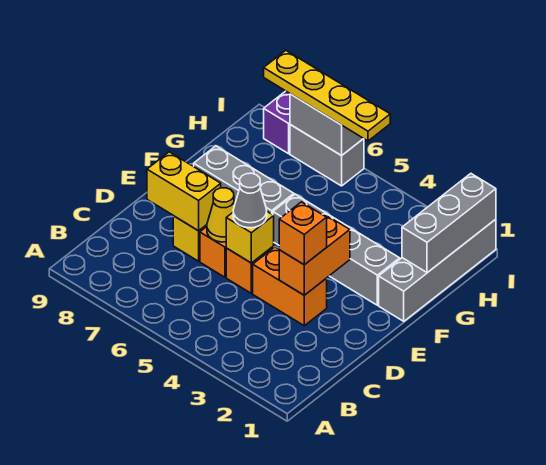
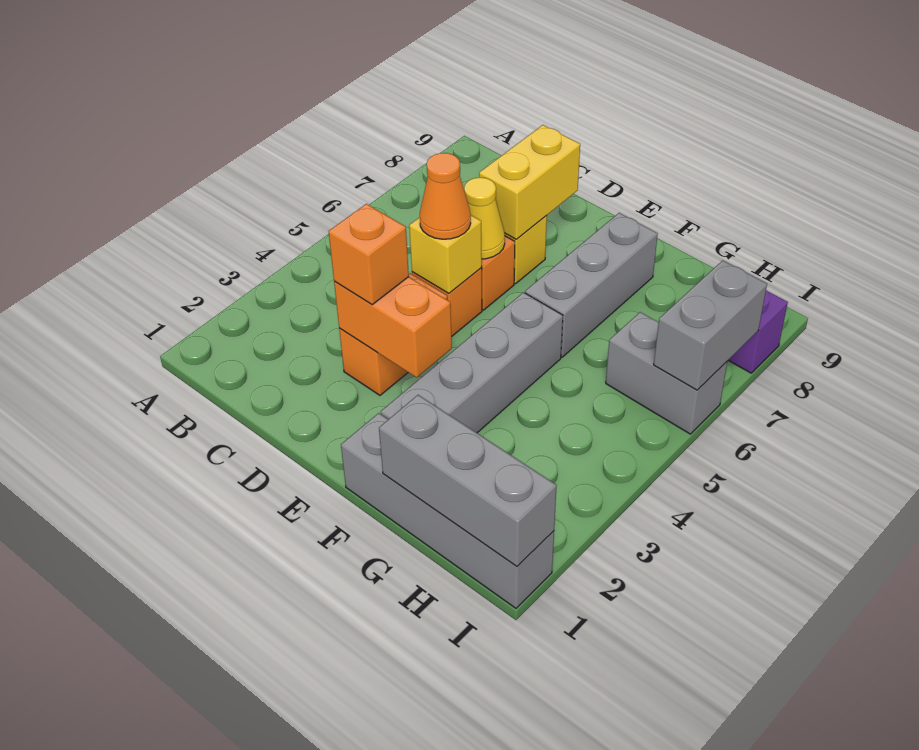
grey cone D5 level 3 -> orange cone D5 level 3
yellow plate I5:I8 level 3 -> none
grey brick I6:I7 level 1 -> grey brick H6:I6 level 1

